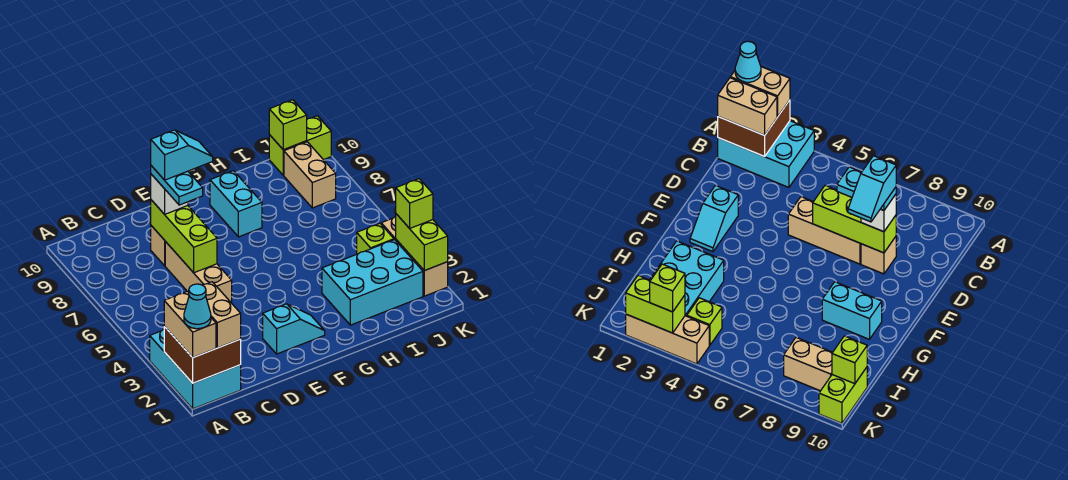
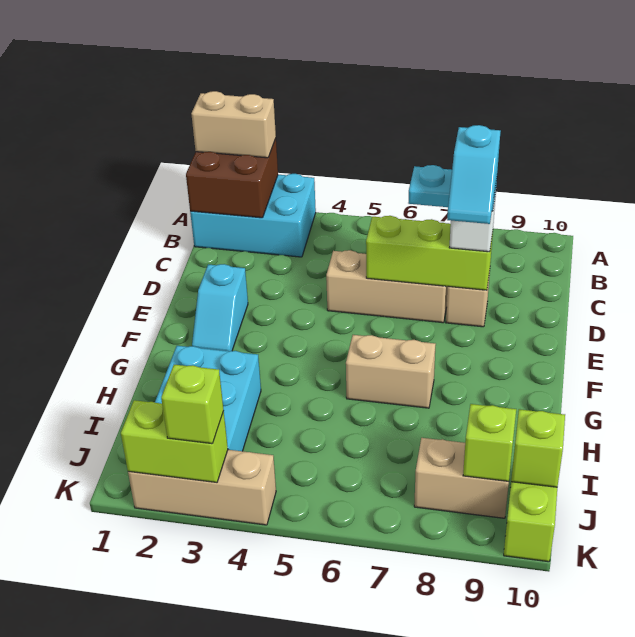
cyan cone A1 level 4 -> none
tan brick B1:B2 level 3 -> tan brick G6:G7 level 1
cyan brick G8:G9 level 1 -> none
lime brick J4 level 1 -> lime brick J9 level 2

